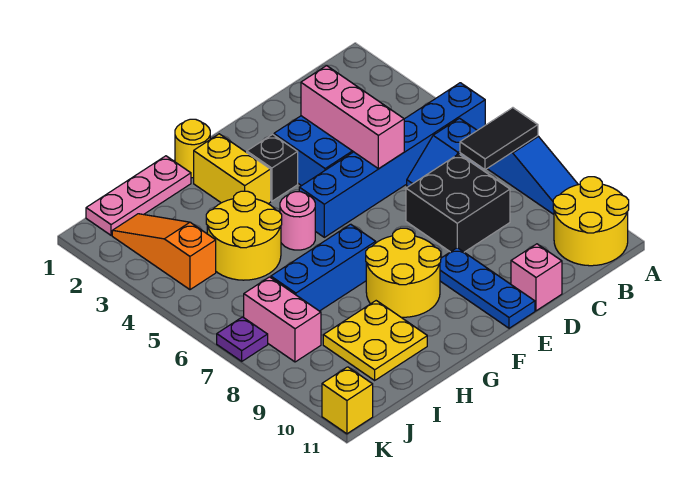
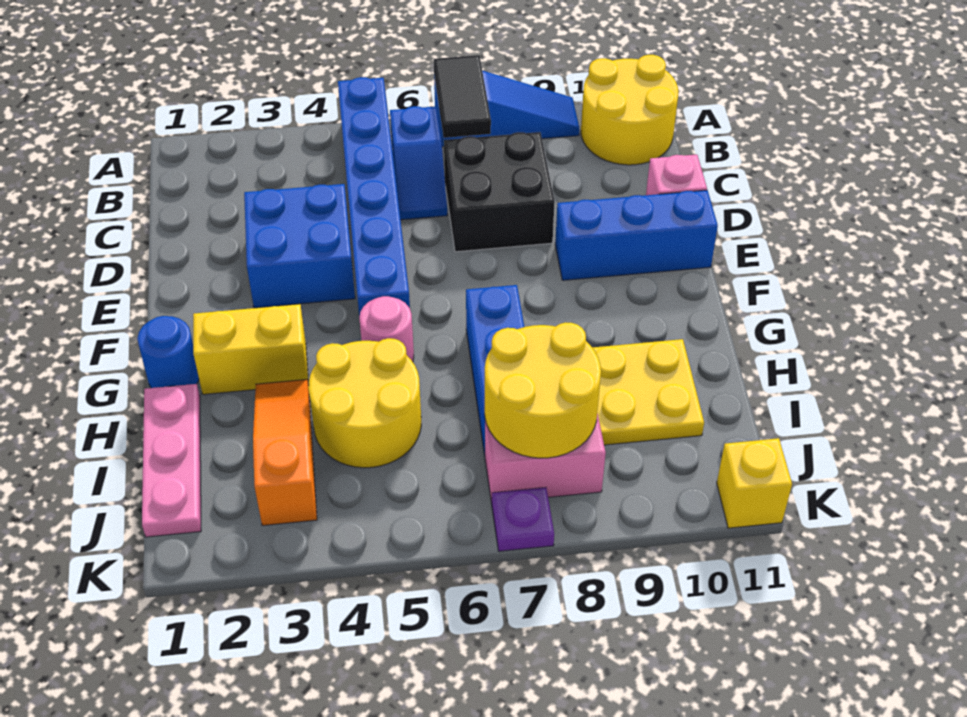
pink brick D3:D5 level 2 -> none
blue plate E9:E11 level 1 -> blue brick E9:E11 level 1
black brick F3 level 1 -> none
yellow round brick F8:G9 level 1 -> yellow round brick I7:J8 level 2
yellow round brick G1 level 1 -> blue round brick G1 level 1
orange slope J2:J4 level 1 top 4 -> orange slope H3:J3 level 1 top J

